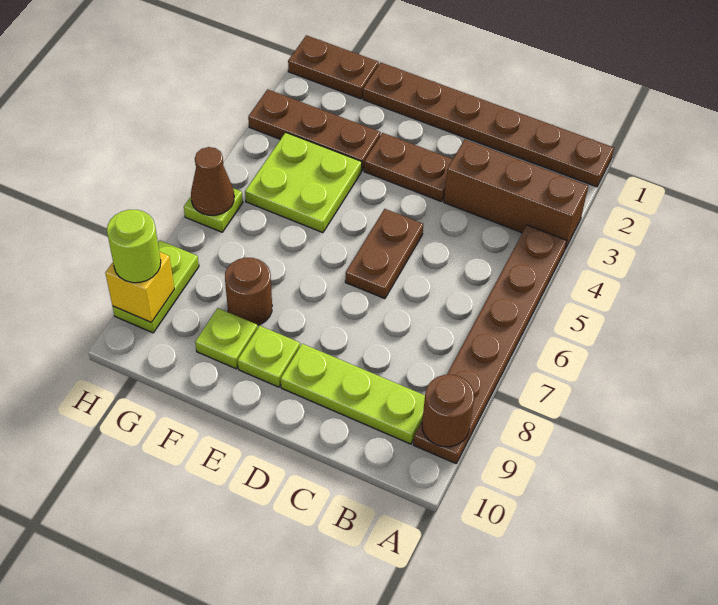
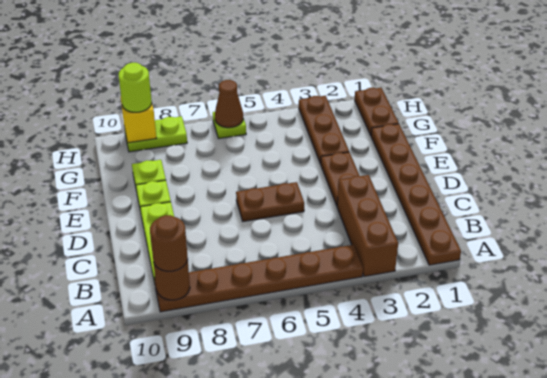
lime plate F4:G5 level 1 -> none
brown round brick F8 level 1 -> brown round brick A9 level 3

